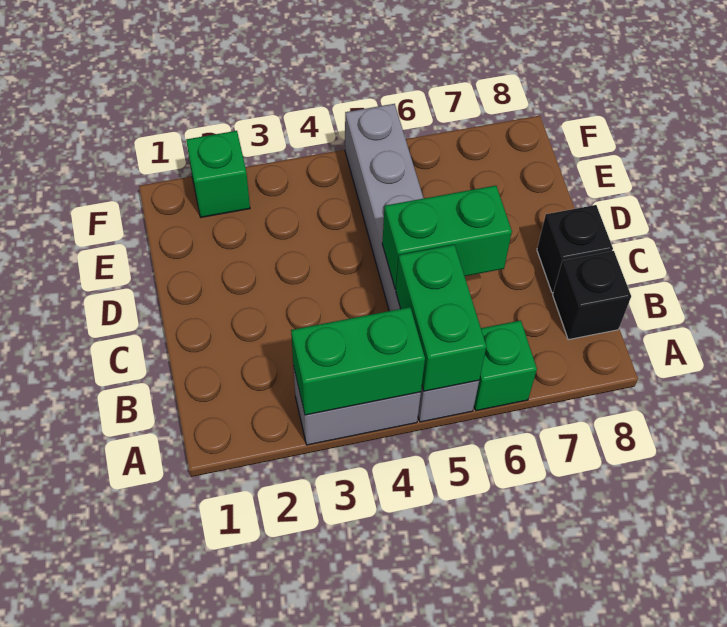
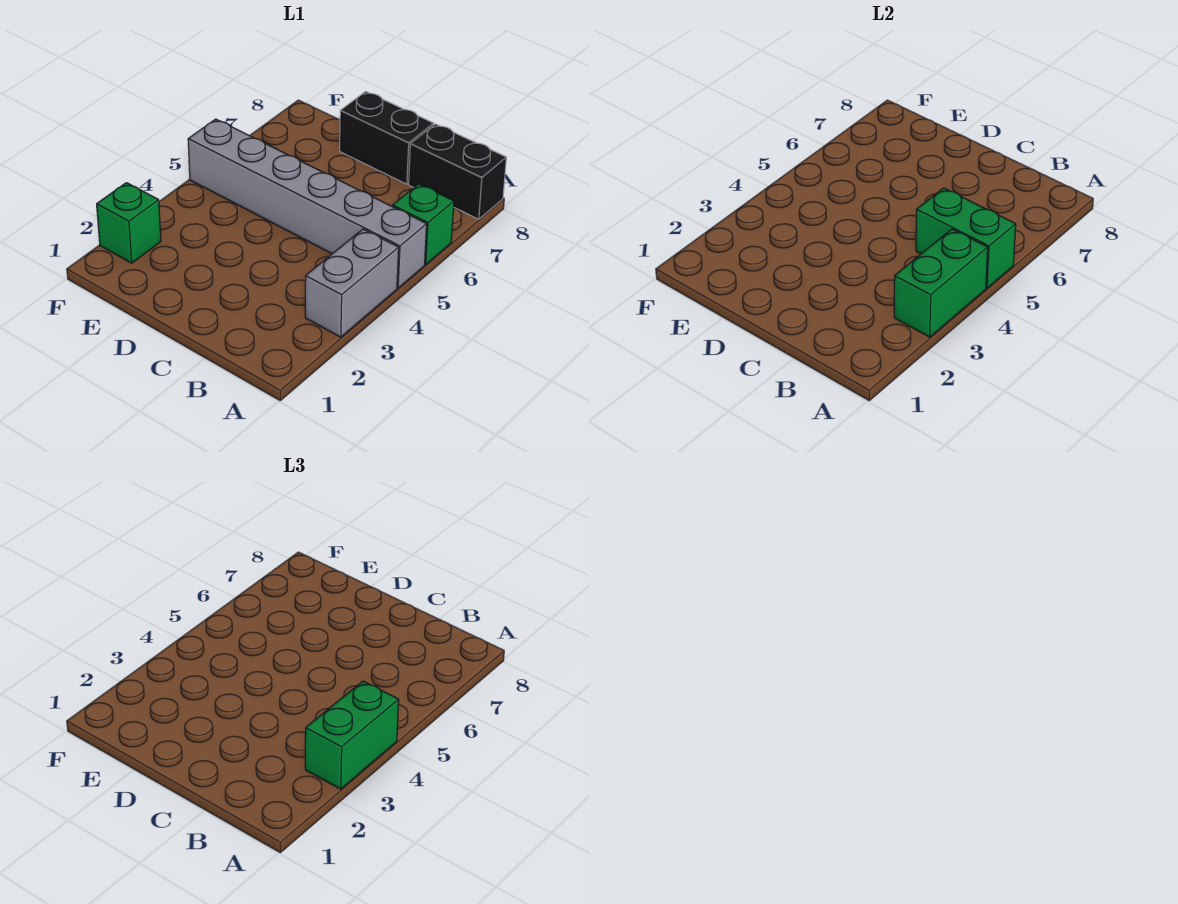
black brick B8 level 1 -> black brick A8:B8 level 1
green brick C5:C6 level 2 -> green brick A3:A4 level 3
black brick C8 level 1 -> black brick C8:D8 level 1

